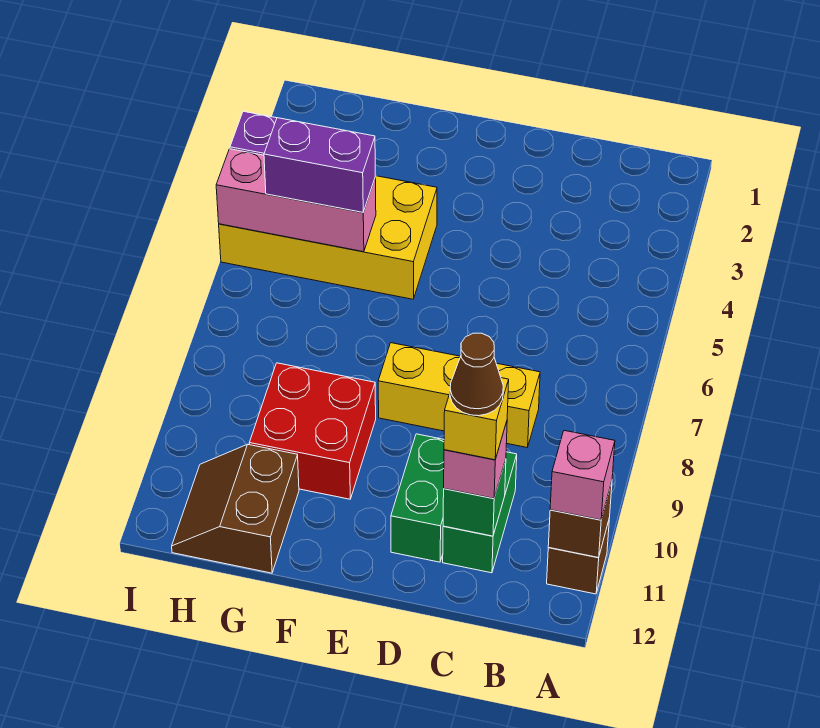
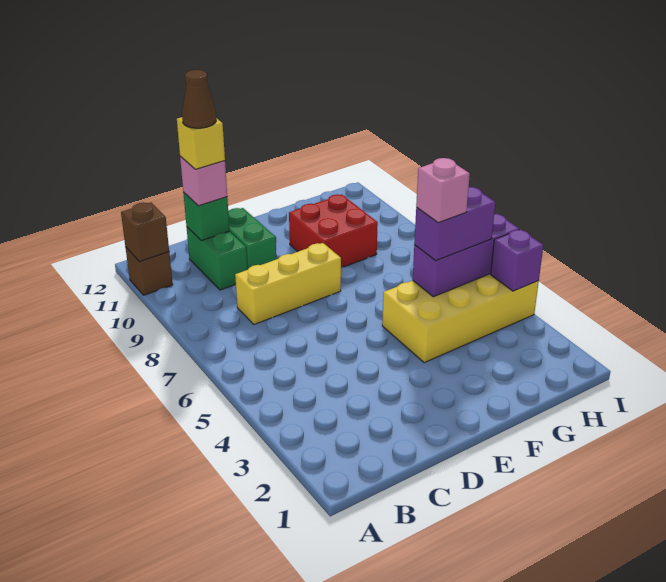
pink brick A11 level 3 -> pink brick G5 level 4
pink brick G5:I5 level 2 -> purple brick G5:I5 level 2
brown slope G11:H12 level 1 top G -> none

